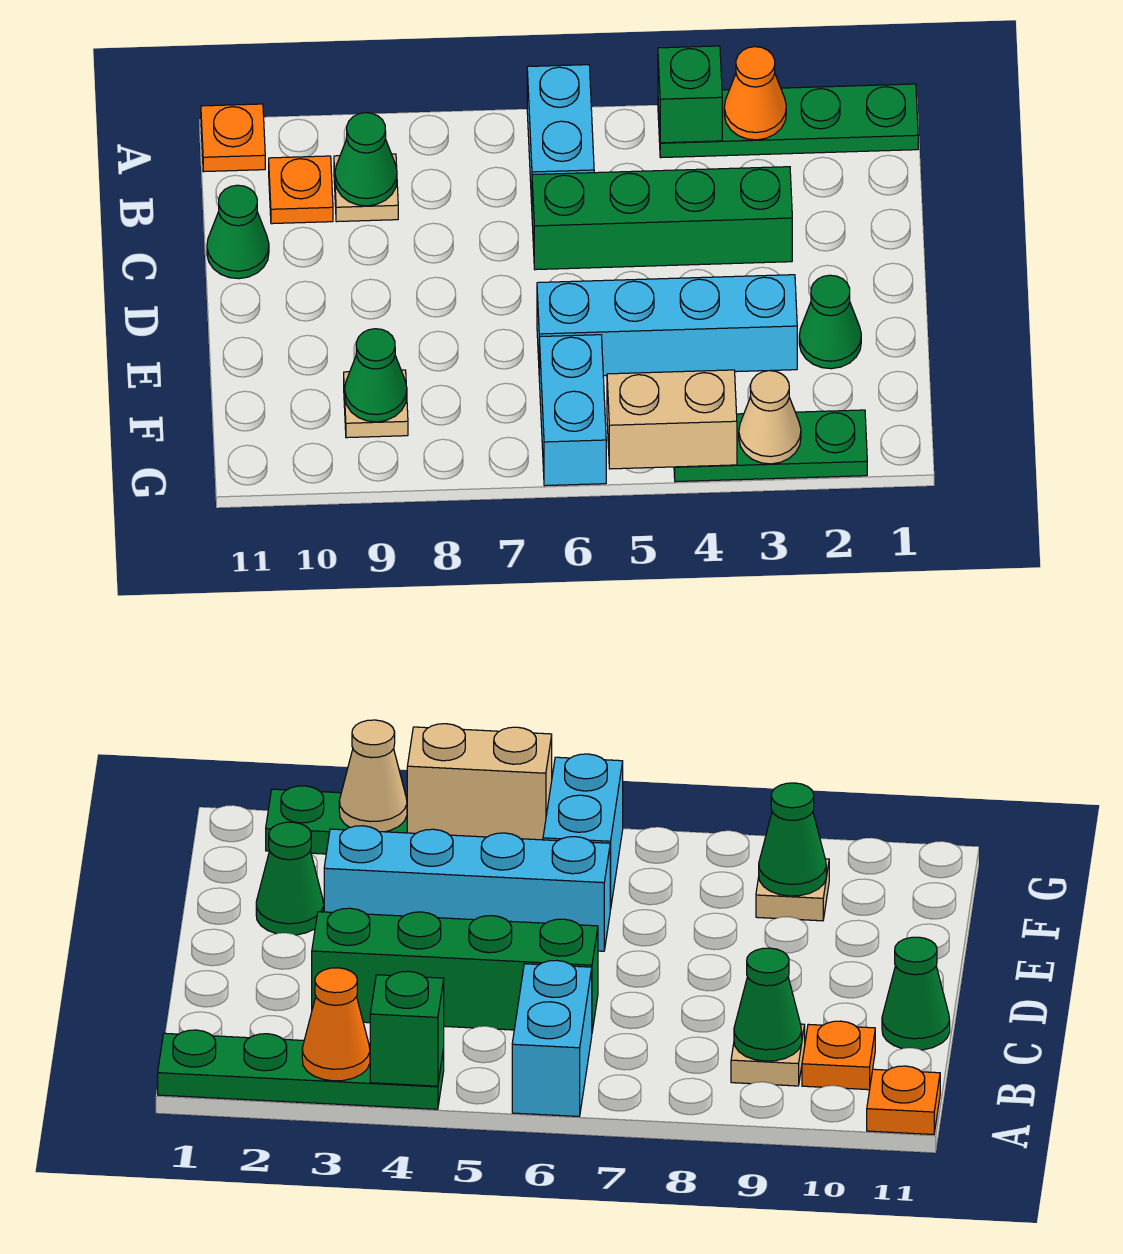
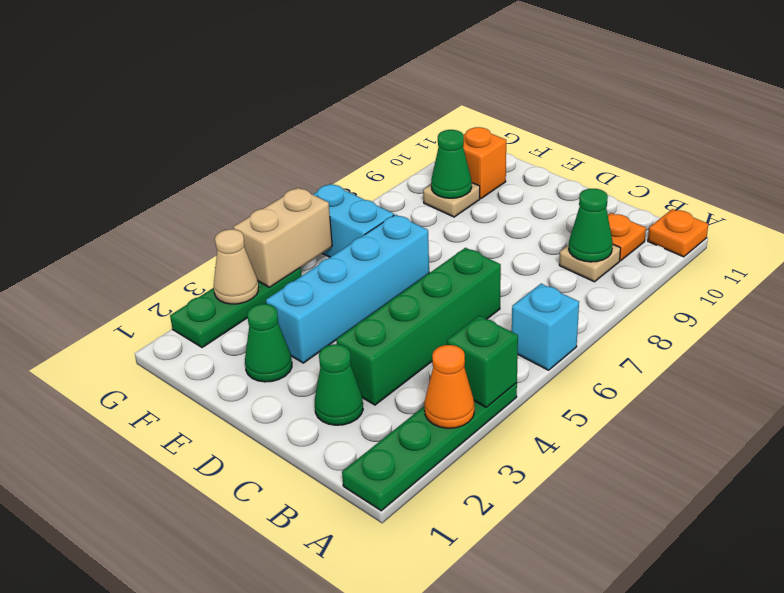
cyan brick A6:B6 level 1 -> cyan brick A6 level 1
green cone C11 level 1 -> green cone C2 level 1
none -> orange brick F10 level 1

